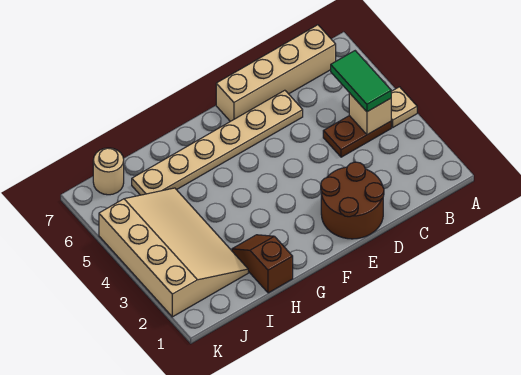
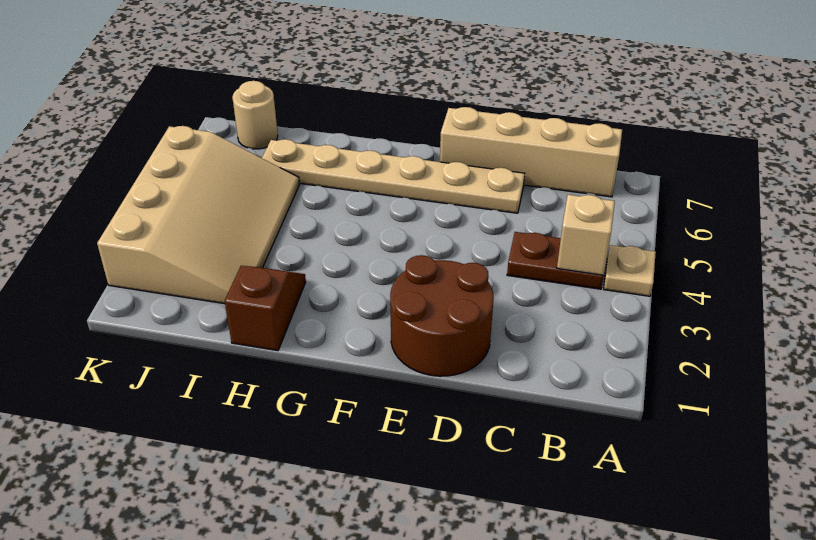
green tile B4:B5 level 3 -> none

